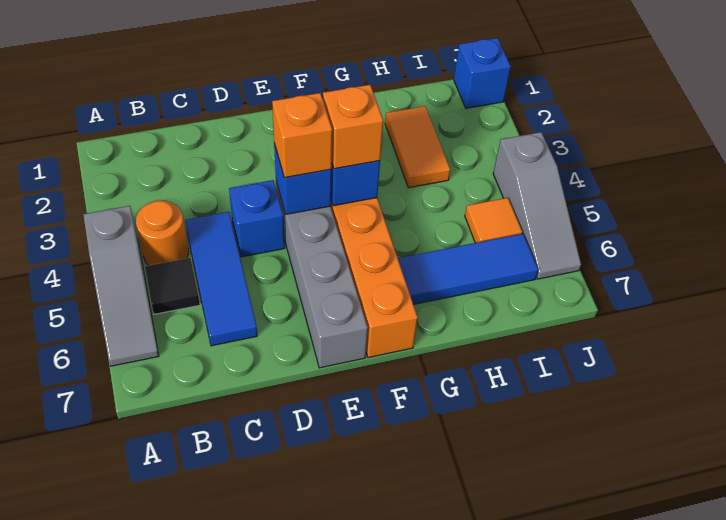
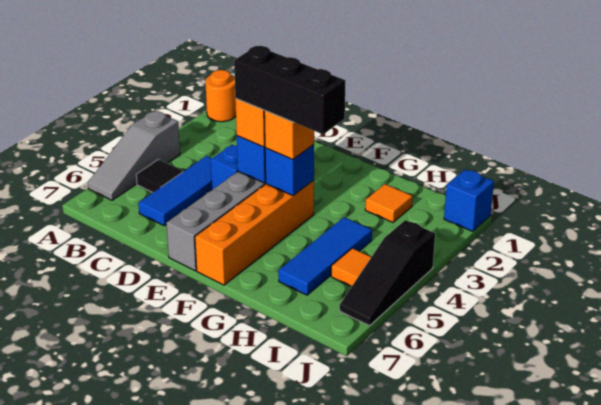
orange round brick B4 level 1 -> orange round brick A1 level 1
none -> black brick E4:G4 level 4
blue tile G6:I6 level 1 -> blue tile H4:H6 level 1
orange tile H2:H3 level 1 -> orange tile H2 level 1
grey slope J4:J6 level 1 top 4 -> black slope J4:J6 level 1 top 4

